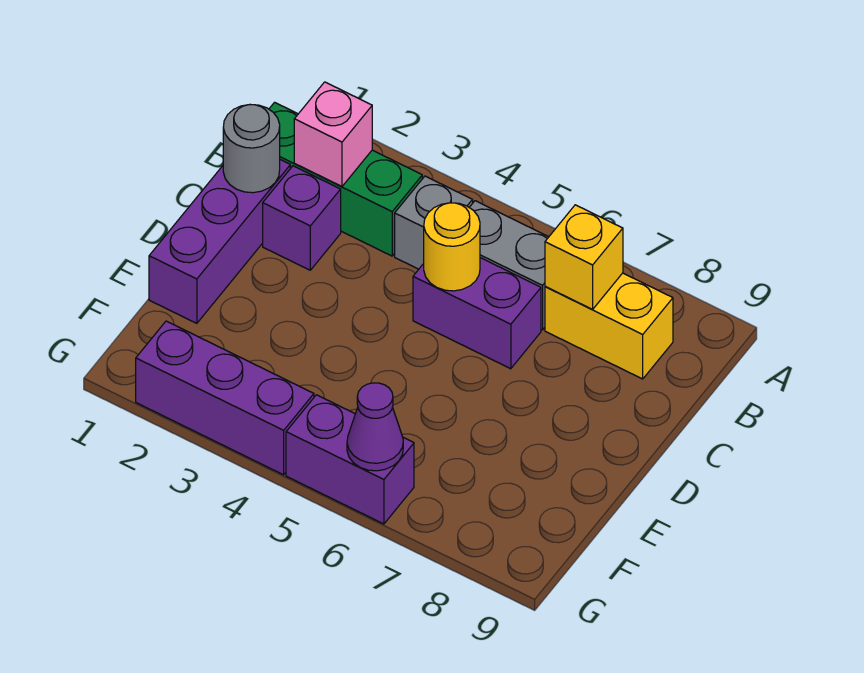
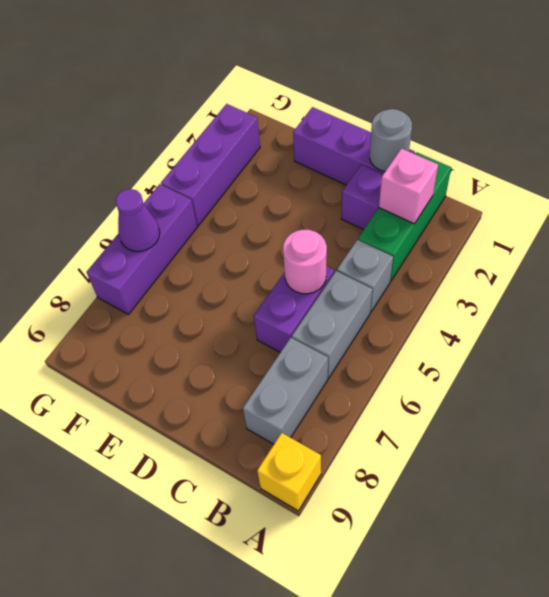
yellow brick B7:B8 level 1 -> grey brick B7:B8 level 1
yellow brick B7 level 2 -> yellow brick A9 level 1
yellow round brick C5 level 2 -> pink round brick C5 level 2
purple brick G5:G6 level 1 -> purple brick G5:G7 level 1

